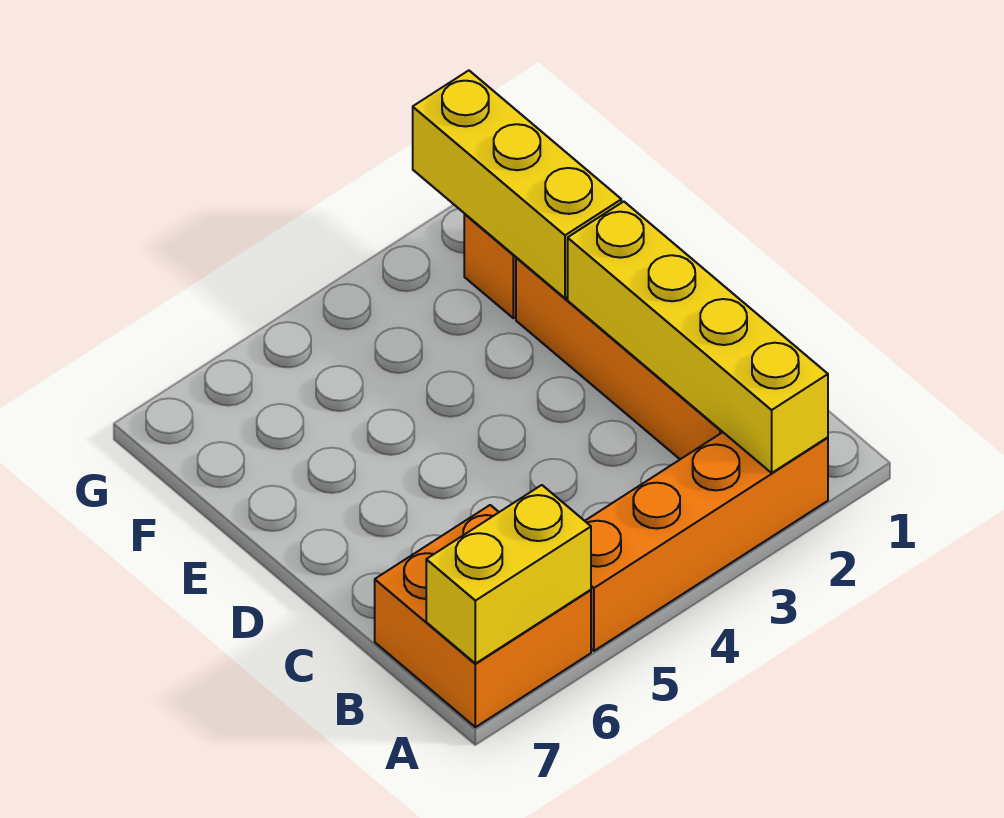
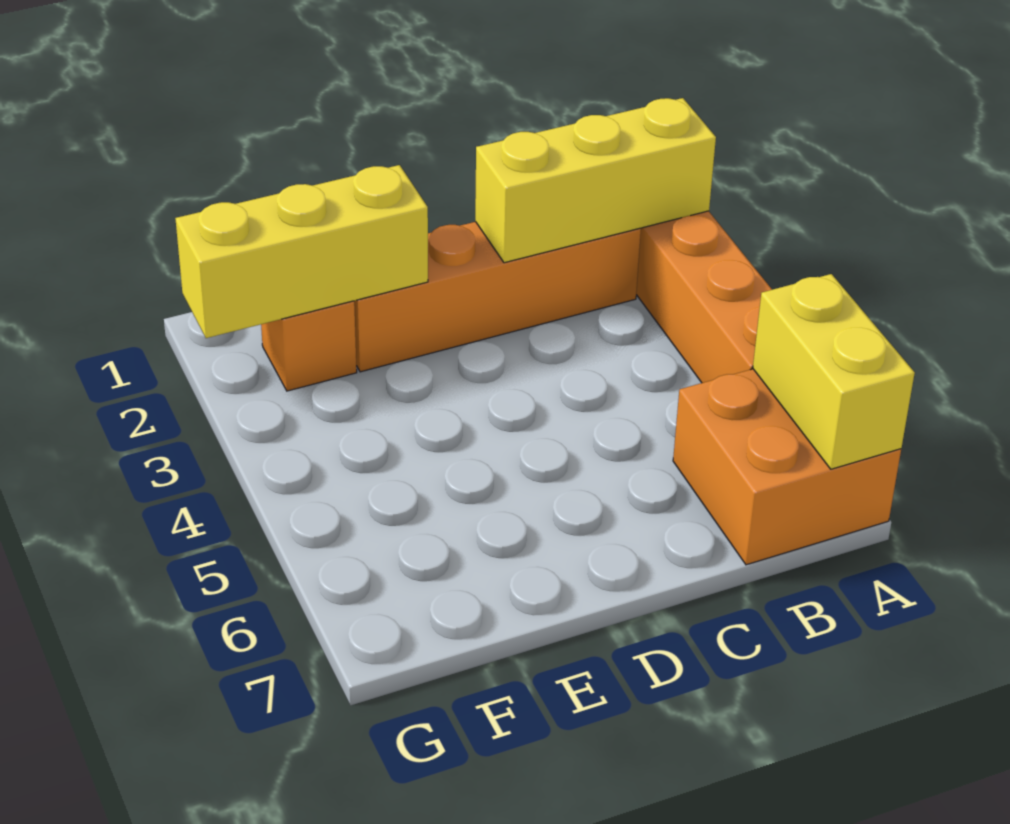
yellow brick A2:D2 level 2 -> yellow brick A2:C2 level 2

